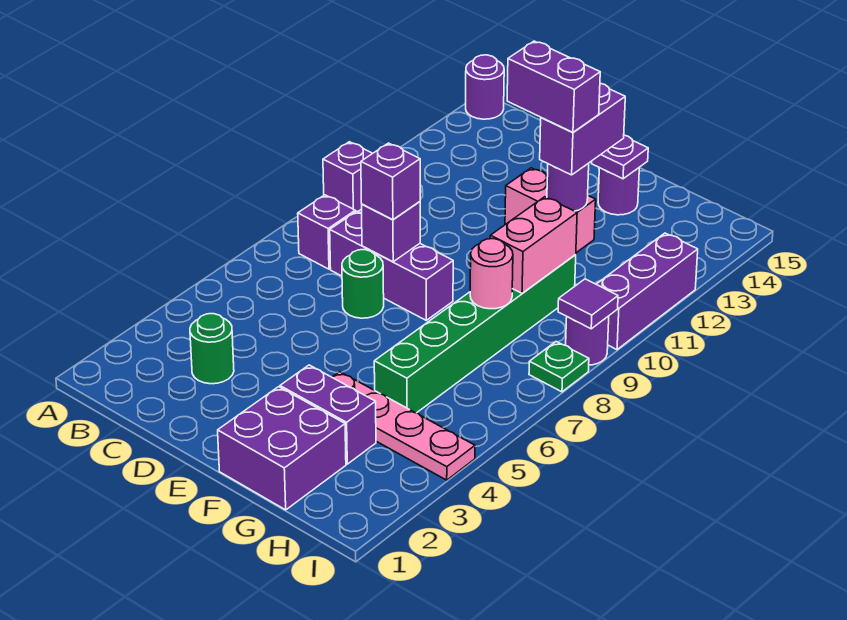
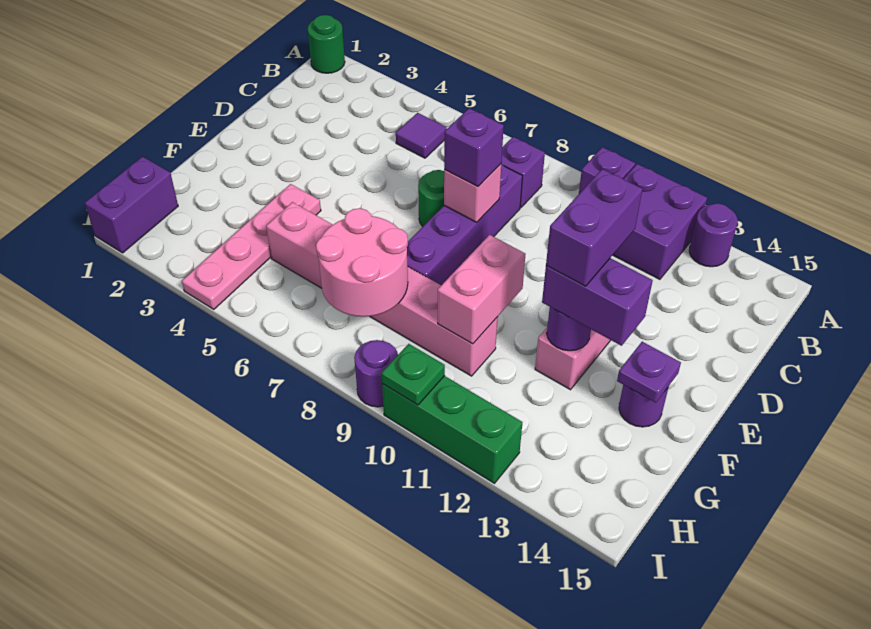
purple round brick A15 level 1 -> purple round brick A13 level 1
green round brick C3 level 1 -> green round brick A1 level 1
purple brick C8:E8 level 1 -> purple brick C8:F8 level 1
purple brick D8 level 2 -> pink brick D8 level 2
purple brick F1:G2 level 1 -> purple brick A11:B12 level 1
purple brick F3:G3 level 1 -> purple brick H1:I1 level 1
green brick G5:G10 level 1 -> pink brick G5:G10 level 1
pink round brick G8 level 2 -> pink round brick G7:H8 level 2
pink brick G9:G10 level 2 -> pink brick F10:G10 level 2
green plate I8 level 1 -> green plate I10 level 2
purple tile I9 level 2 -> purple tile B5 level 1
purple brick I10:I12 level 1 -> green brick I10:I12 level 1

